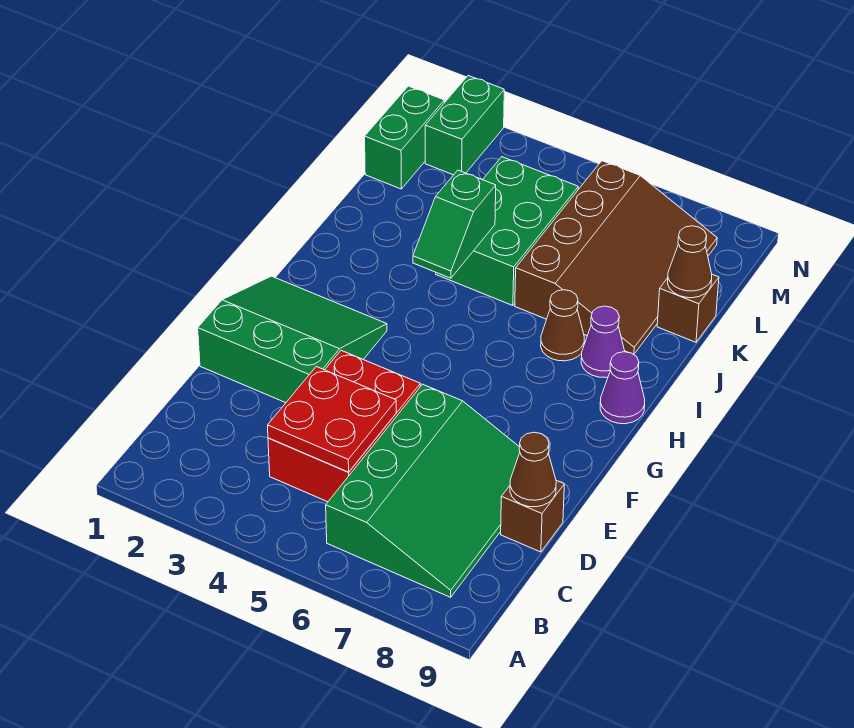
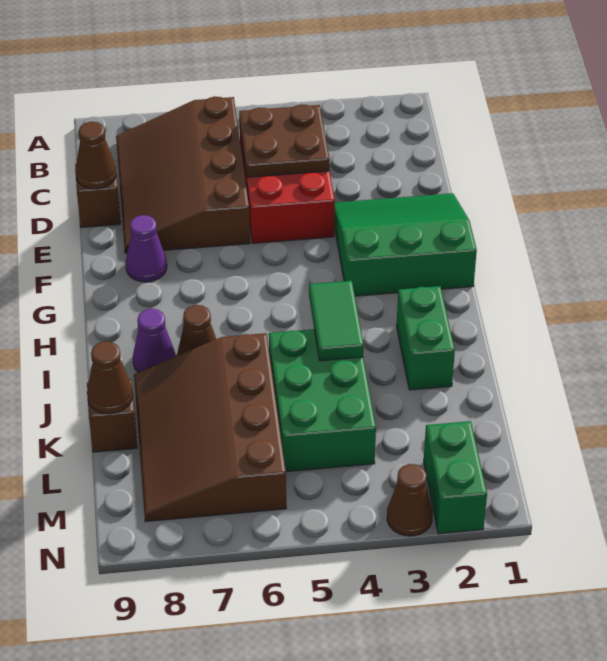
green slope B6:E8 level 1 top 6 -> brown slope B6:E8 level 1 top 6
red plate C4:D5 level 2 -> brown plate C4:D5 level 2
green slope E1:G3 level 1 top E -> green slope E1:G3 level 1 top G
purple cone H9 level 1 -> purple cone F8 level 1
green slope I4:J4 level 2 top J -> green tile I4:J4 level 2
green brick L1:M1 level 1 -> green brick I2:J2 level 1
none -> brown cone N3 level 1

